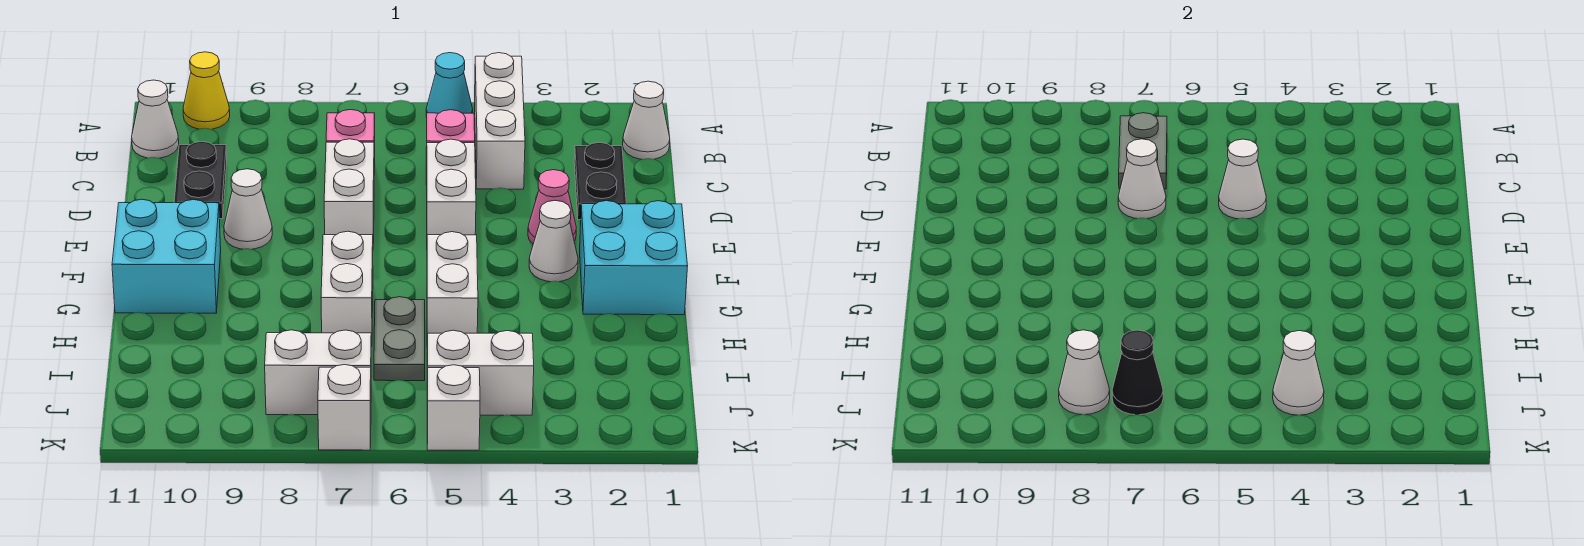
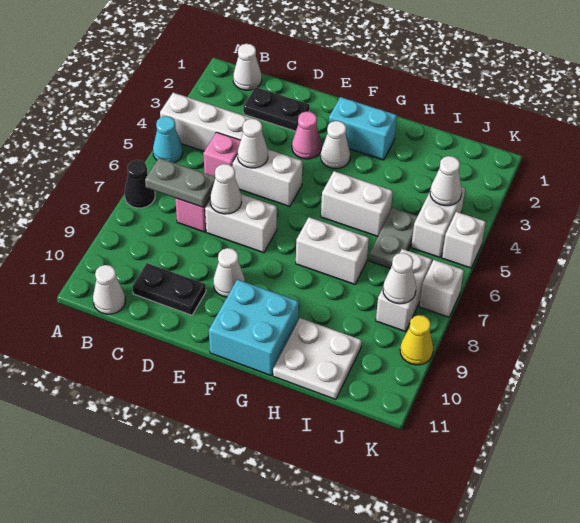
yellow cone A10 level 1 -> yellow cone K9 level 1
cyan brick F1:G2 level 1 -> cyan brick F2:G2 level 1
grey plate H6:I6 level 1 -> grey plate I5:I6 level 1
none -> white plate H10:I11 level 1
black cone J7 level 2 -> black cone A7 level 1

